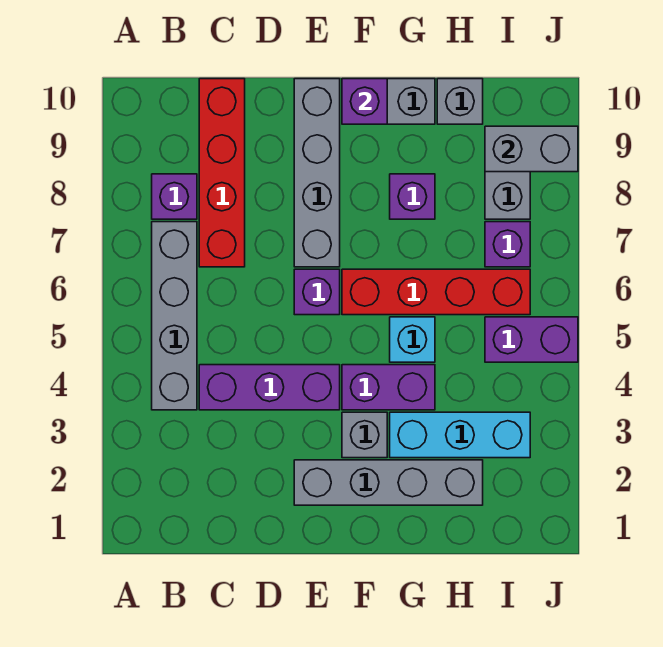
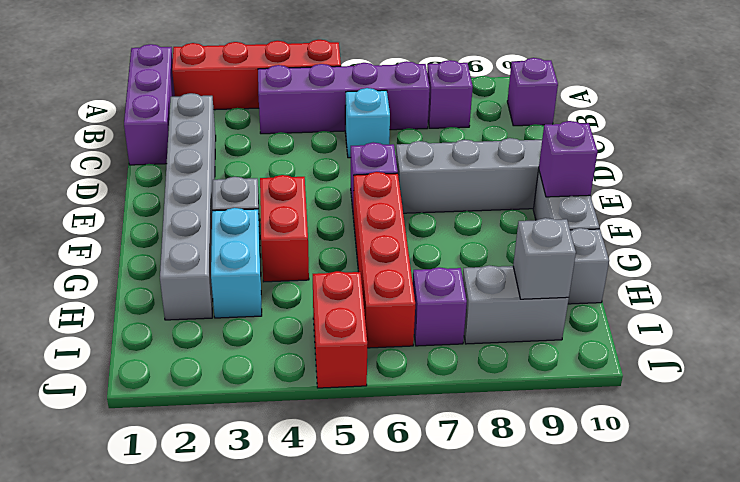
grey brick B4:B7 level 1 -> purple brick B4:B7 level 1
purple brick C4:E4 level 1 -> purple brick A1:C1 level 1
red brick C7:C10 level 1 -> red brick A2:A5 level 1
grey brick E2:H2 level 1 -> grey brick C2:H2 level 1
purple brick F4:G4 level 1 -> red brick F4:G4 level 1
cyan brick G3:I3 level 1 -> cyan brick G3:H3 level 1
cyan brick G5 level 1 -> cyan brick C6 level 1
purple brick G8 level 1 -> purple brick B10 level 1
purple brick I5:J5 level 1 -> red brick I5:J5 level 1
grey brick I9:J9 level 2 -> grey brick I9 level 2

